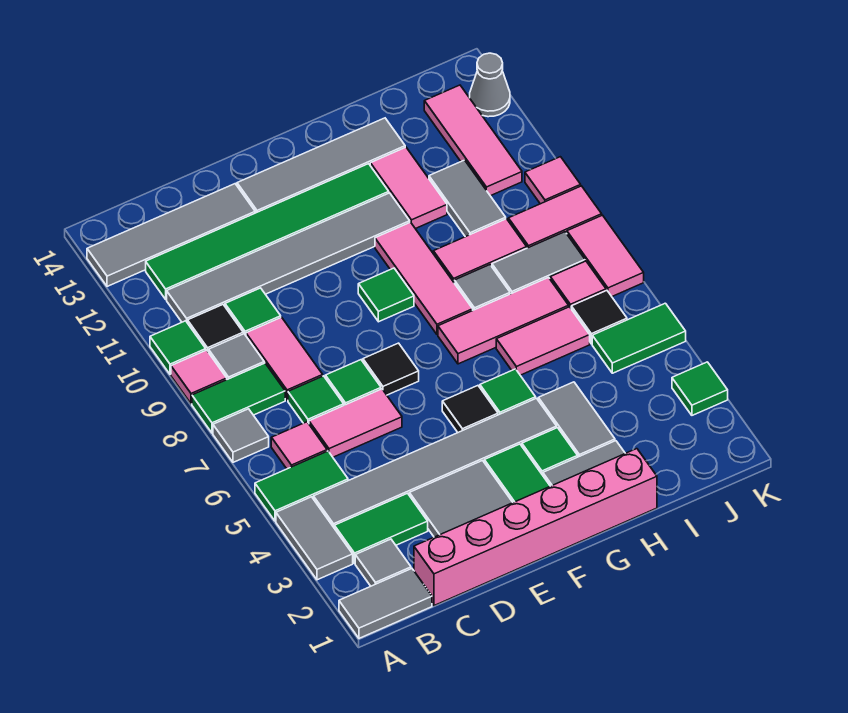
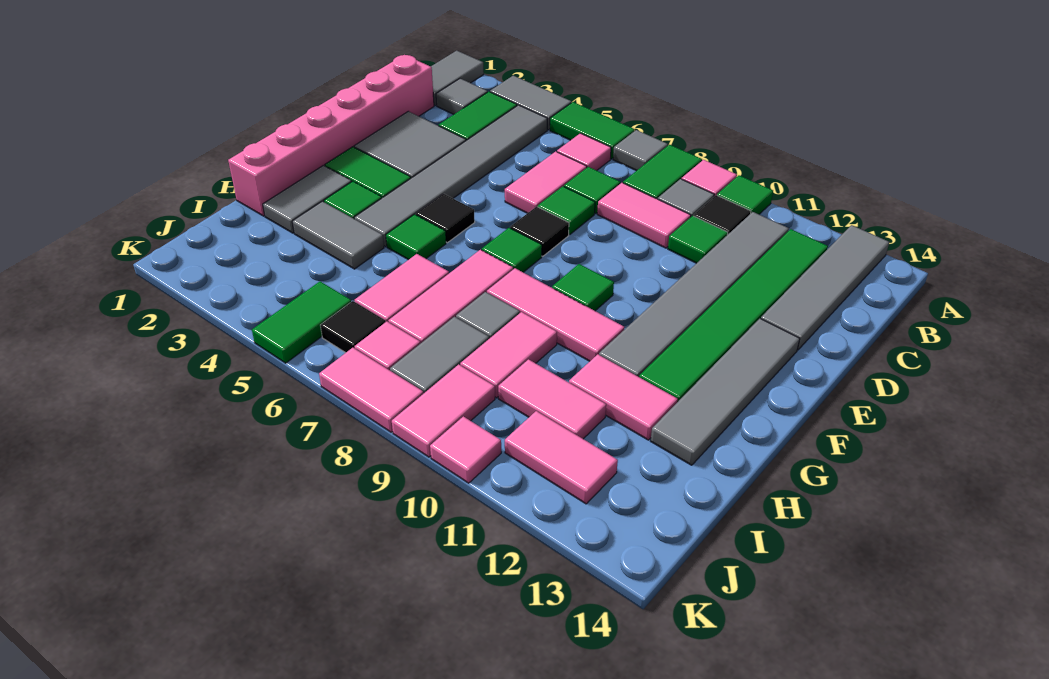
green tile A5:B5 level 1 -> green tile A5:A6 level 1
grey tile I10:I11 level 1 -> pink tile I10:I11 level 1
pink tile J11:J13 level 1 -> pink tile J11:J12 level 1
green tile K3 level 1 -> green tile F7 level 1
grey cone K13 level 1 -> none

